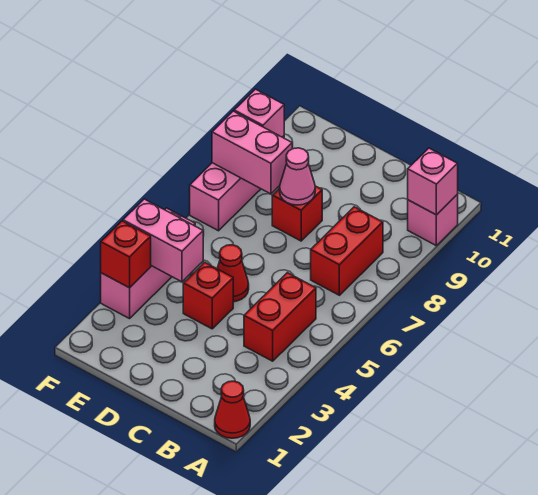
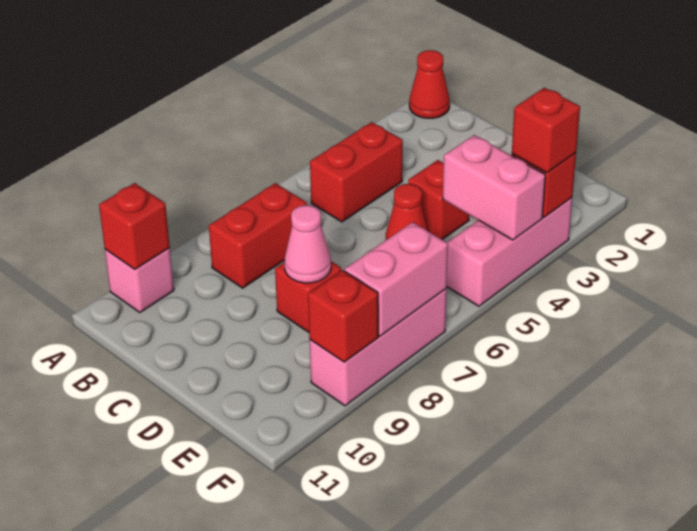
pink brick A10 level 2 -> red brick A10 level 2
pink brick E8:F8 level 2 -> pink brick F7:F8 level 2
none -> red brick F3 level 3
pink brick F9 level 2 -> red brick F9 level 2

